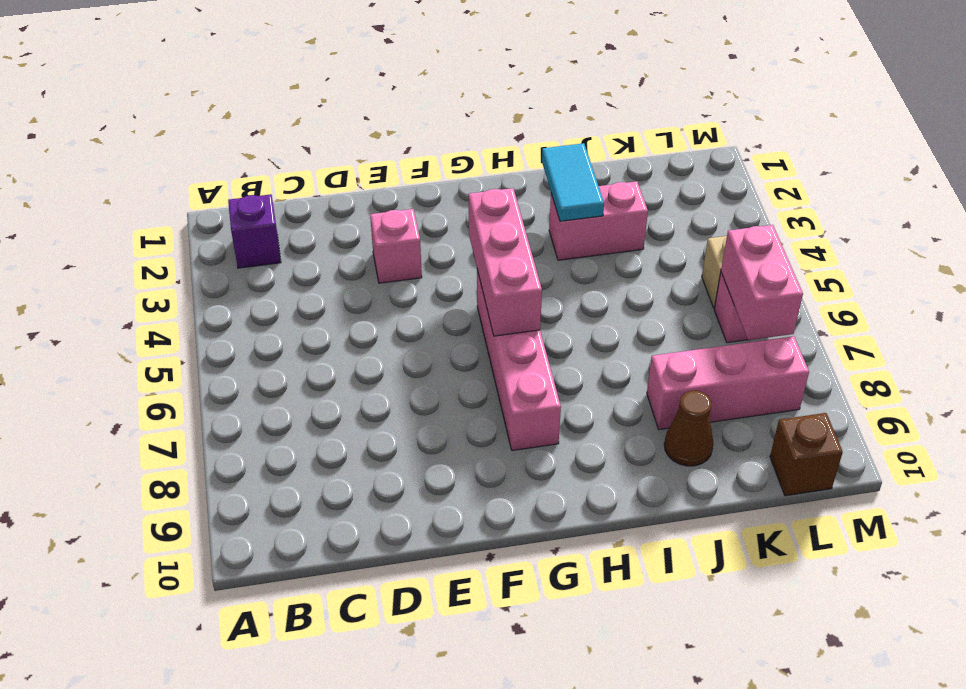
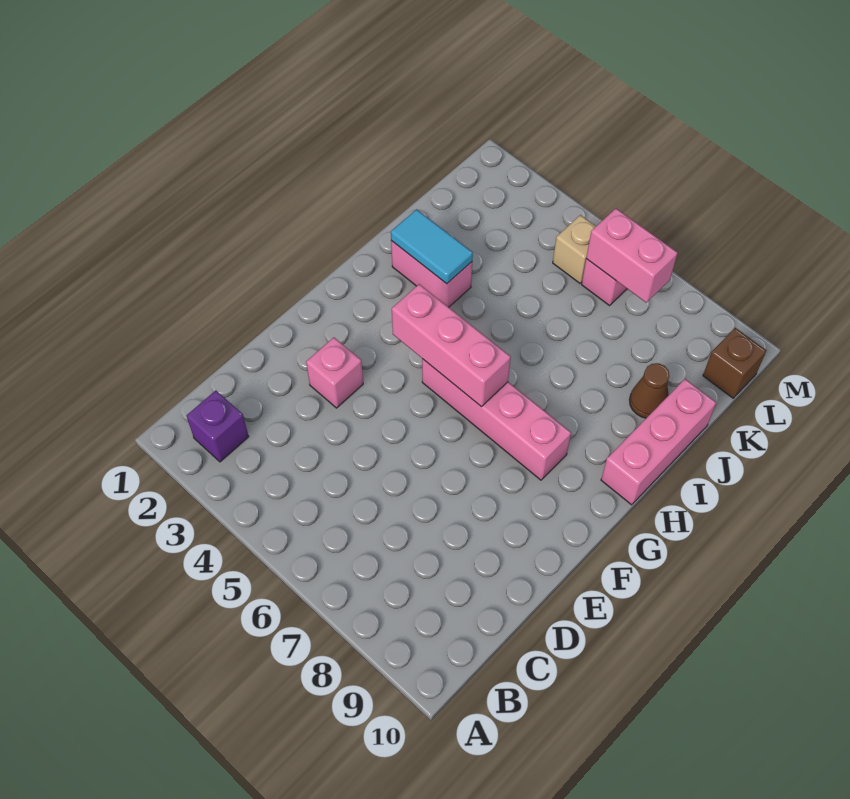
pink brick I3:J3 level 1 -> pink brick I2:I3 level 1
pink brick J8:L8 level 1 -> pink brick H10:J10 level 1

